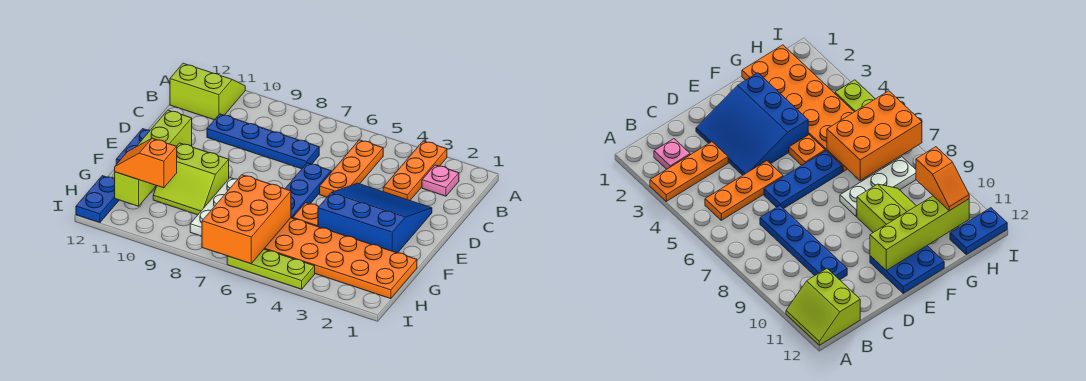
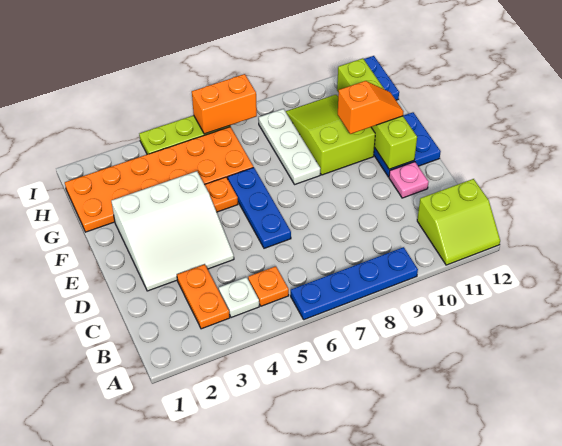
orange plate A3:C3 level 1 -> orange plate B3:C3 level 1
pink plate B2 level 1 -> pink plate D11 level 1
none -> white plate B4 level 1
orange plate B5:D5 level 1 -> orange plate B5 level 1
blue plate C7:C10 level 1 -> blue plate A6:A9 level 1
blue slope D2:F4 level 1 top F -> white slope D2:F4 level 1 top F
lime slope F9:G10 level 1 top F -> lime slope F9:H10 level 1 top F
orange brick G6:I7 level 2 -> orange brick I6:I7 level 2
orange slope H10:H11 level 3 top 10 -> orange slope F10:F11 level 3 top 10

